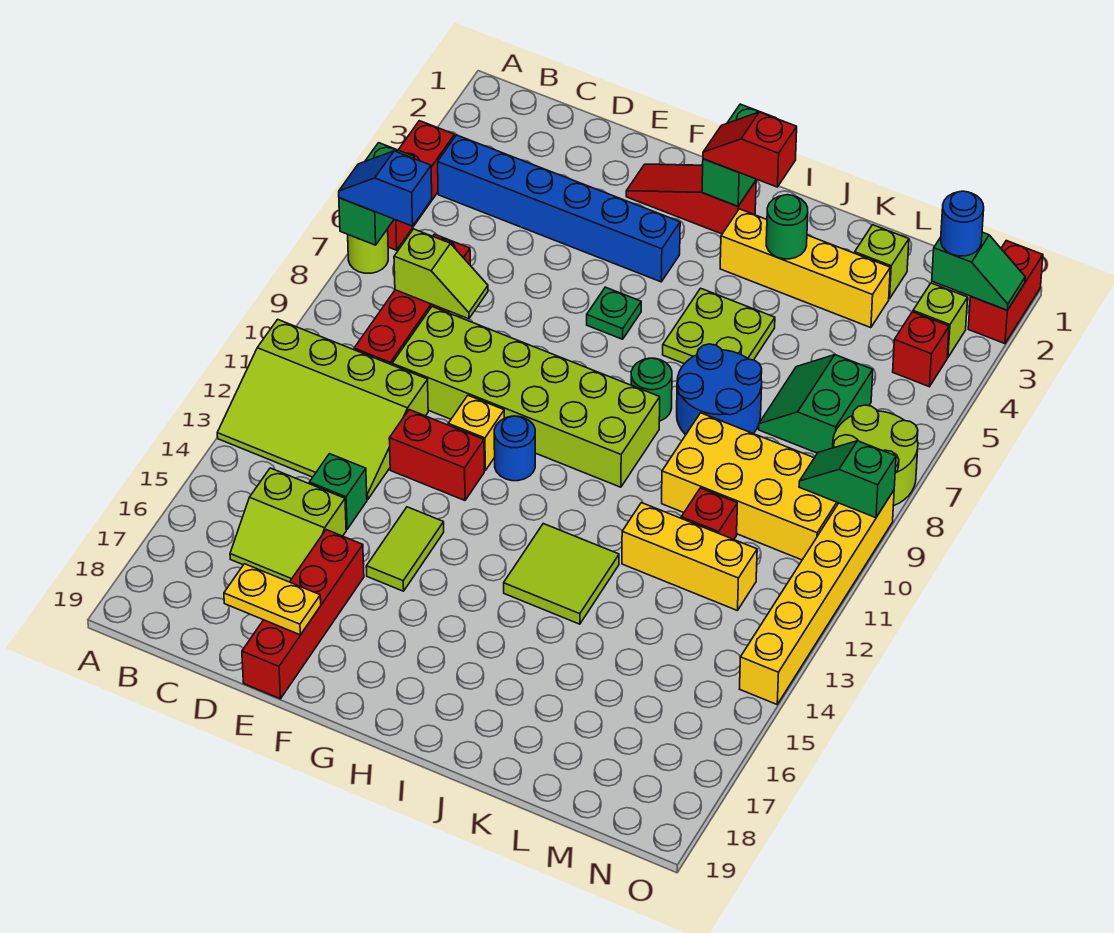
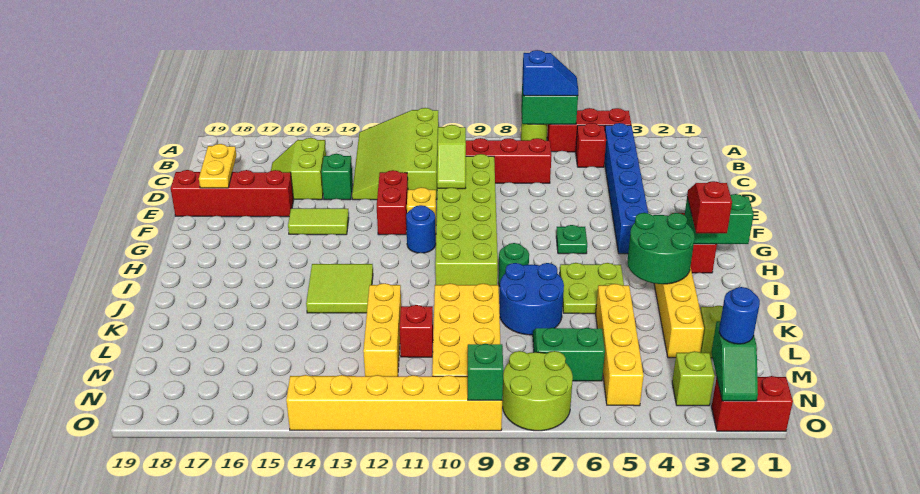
blue slope A7:B7 level 3 top B -> blue slope A6:A7 level 3 top 7
lime slope C8:D8 level 2 top C -> lime slope D10:E10 level 2 top D
green round brick J3 level 2 -> green round brick I3:J4 level 2
none -> yellow brick K5:N5 level 1
red brick N4 level 1 -> red brick B5 level 1

